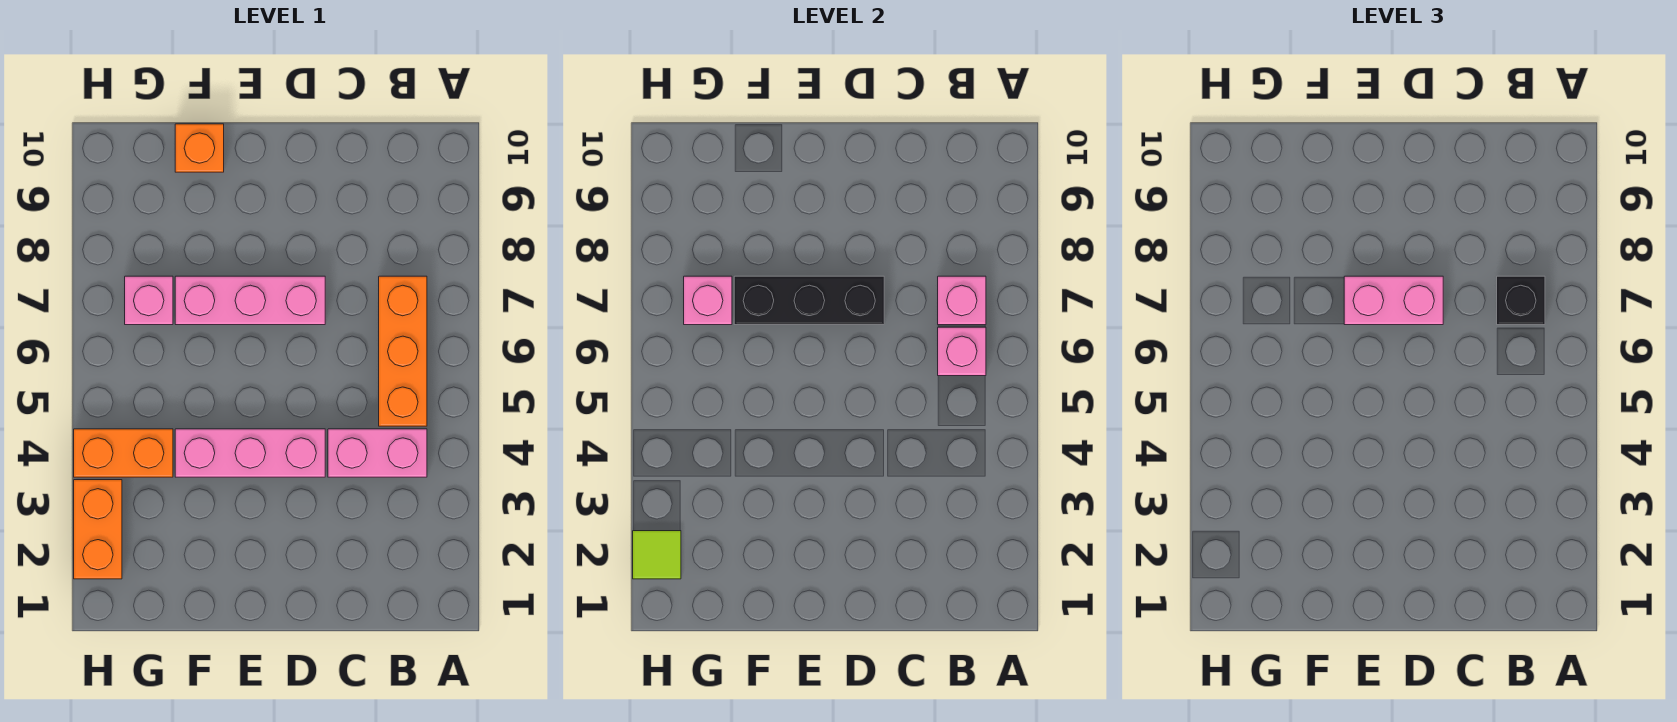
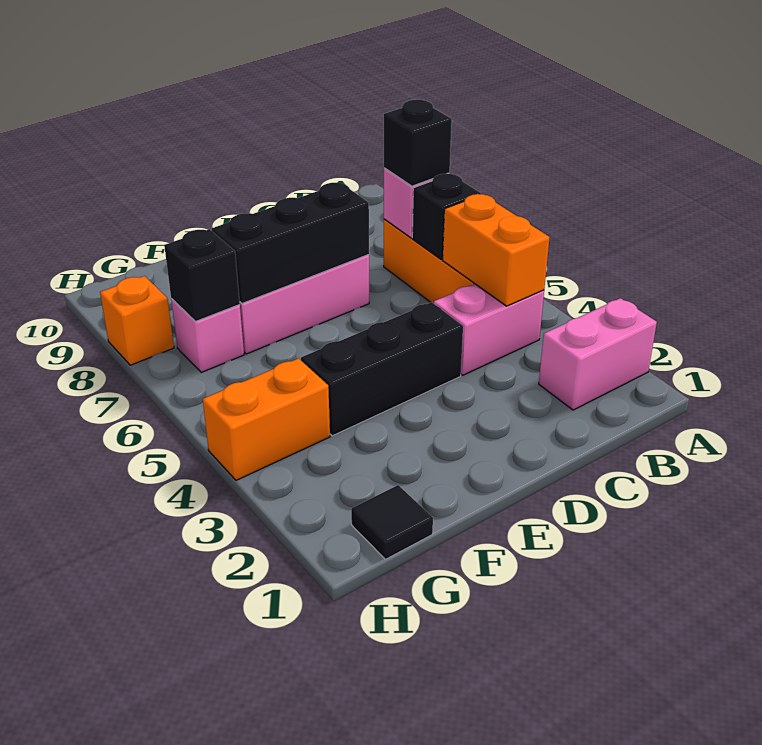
pink brick B6 level 2 -> black brick B6 level 2
pink brick D4:F4 level 1 -> black brick D4:F4 level 1
pink brick D7:E7 level 3 -> pink brick A2:B2 level 1
orange brick F10 level 1 -> orange brick H8 level 1
none -> black tile G1 level 1
pink brick G7 level 2 -> black brick G7 level 2
orange brick H2:H3 level 1 -> orange brick B4:B5 level 2
lime tile H2 level 2 -> none

